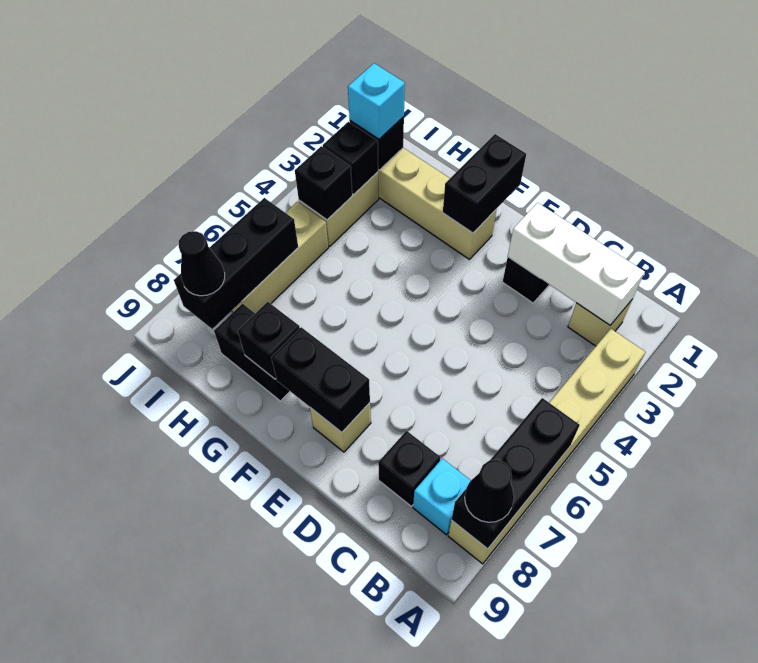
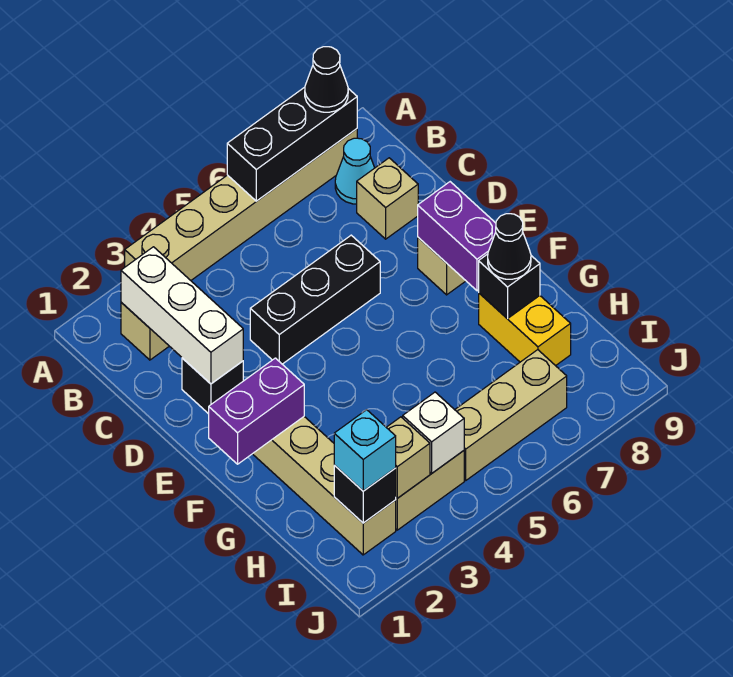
cyan brick B8 level 1 -> cyan cone B8 level 1
black brick C8 level 1 -> tan brick C8 level 1
black brick E8:F8 level 2 -> purple brick E8:F8 level 2
black brick F1:F2 level 2 -> purple brick F1:F2 level 2
black brick G8:H8 level 1 -> yellow brick G8:H8 level 1
black brick I3 level 2 -> tan brick I3 level 2
black brick I4 level 2 -> white brick I4 level 2
black brick I6:I8 level 2 -> black brick D4:D6 level 1
black cone I8 level 3 -> black cone G8 level 3

